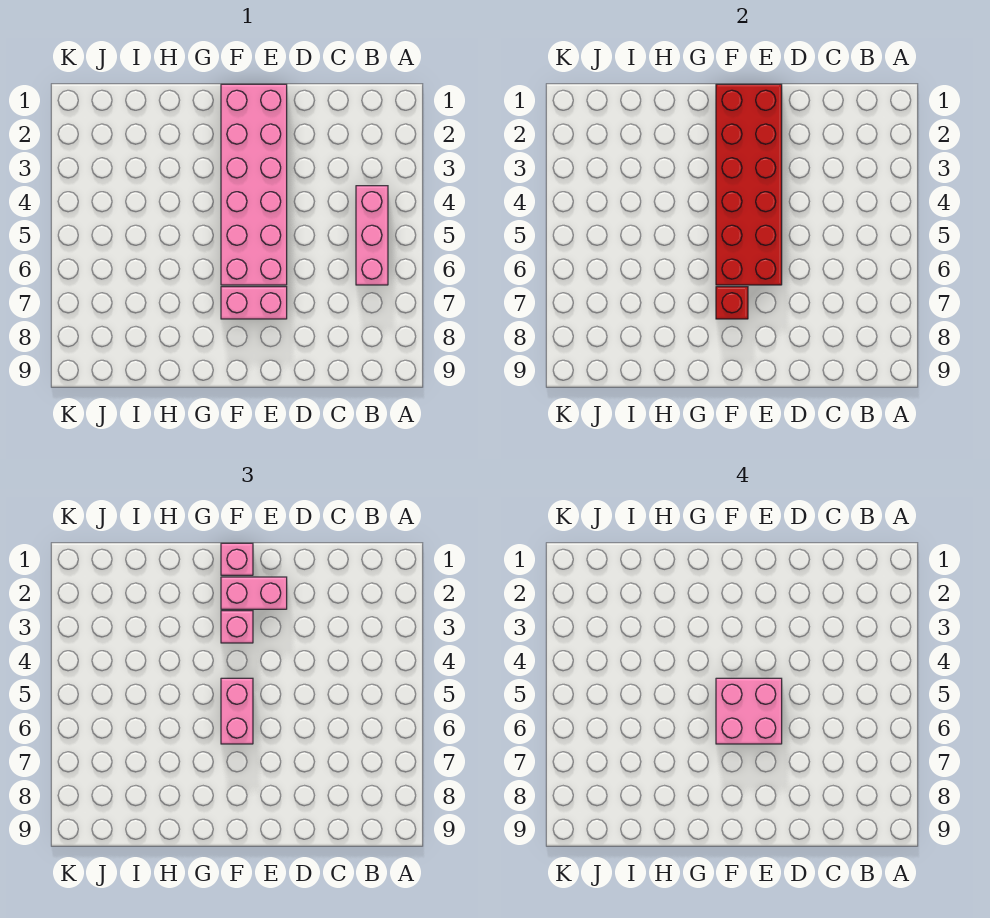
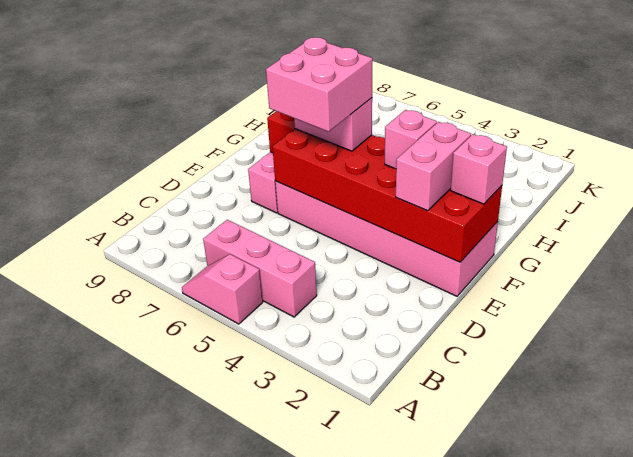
none -> pink slope A5:A6 level 1 top 5

